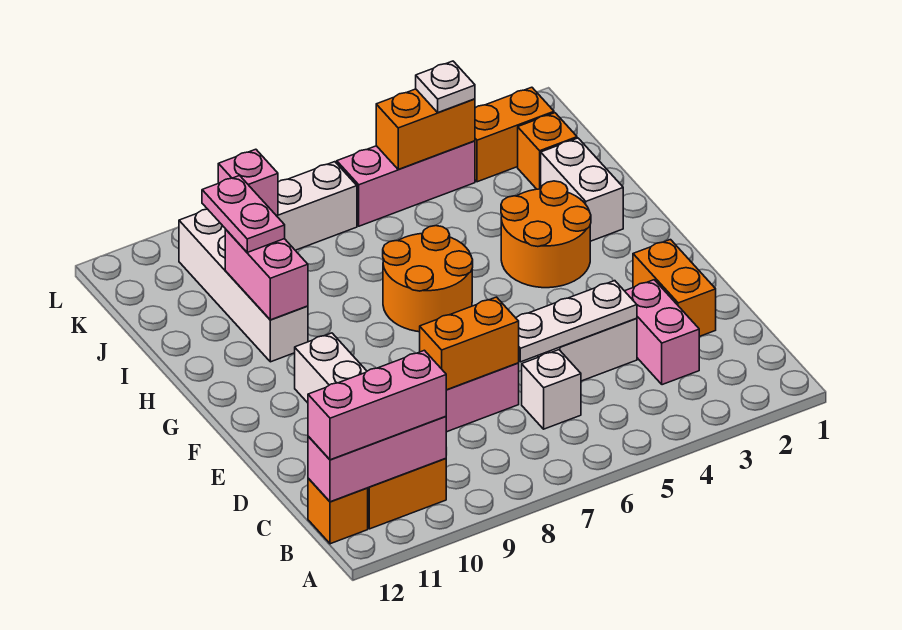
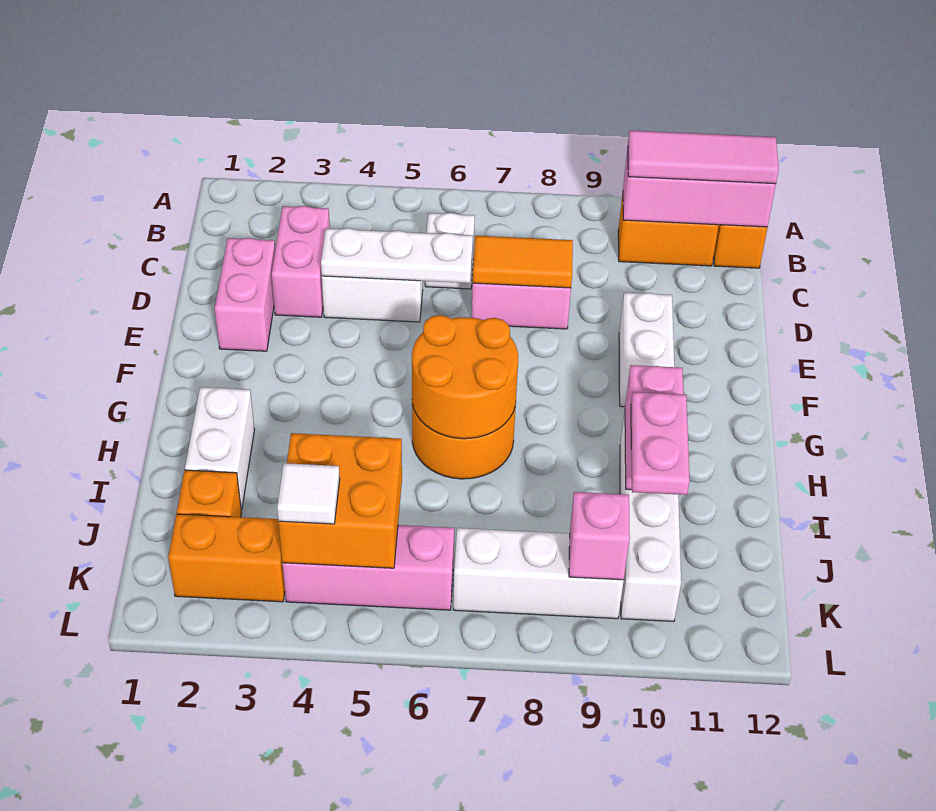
pink brick B10:B12 level 3 -> pink tile B10:B12 level 3
orange brick D2:E2 level 1 -> pink brick D2:E2 level 1
orange brick D7:D8 level 2 -> orange tile D7:D8 level 2
orange round brick G3:H4 level 1 -> orange round brick G6:H7 level 2
orange brick K4:K5 level 2 -> orange brick J4:K5 level 2
white plate K4 level 3 -> white tile K4 level 3

